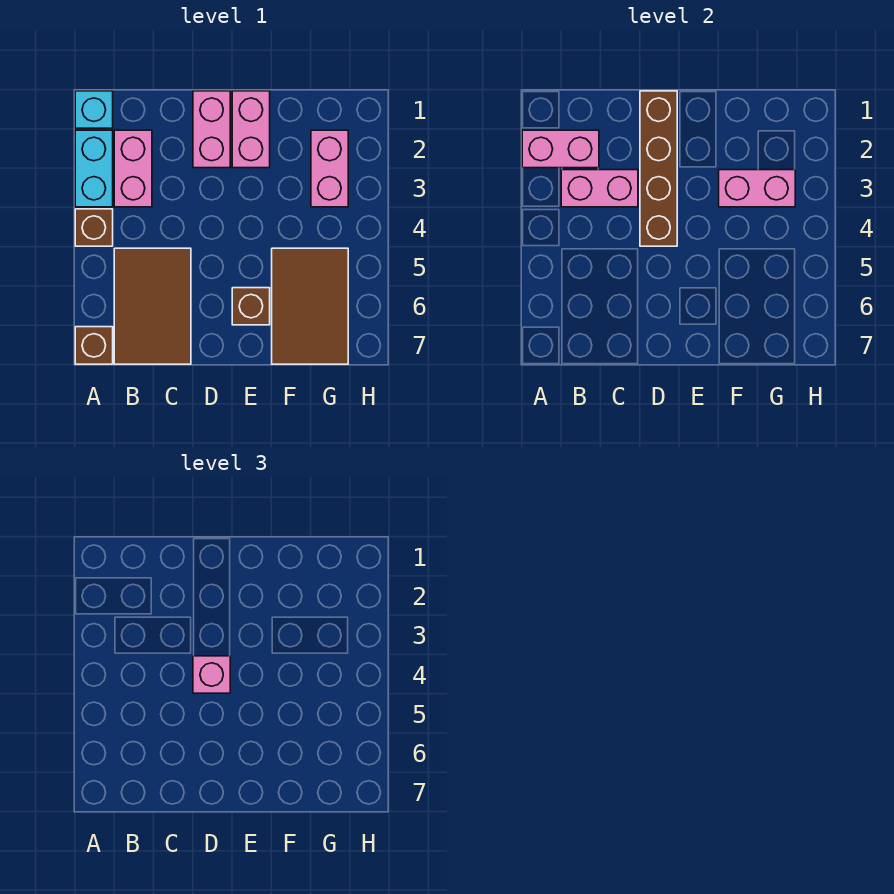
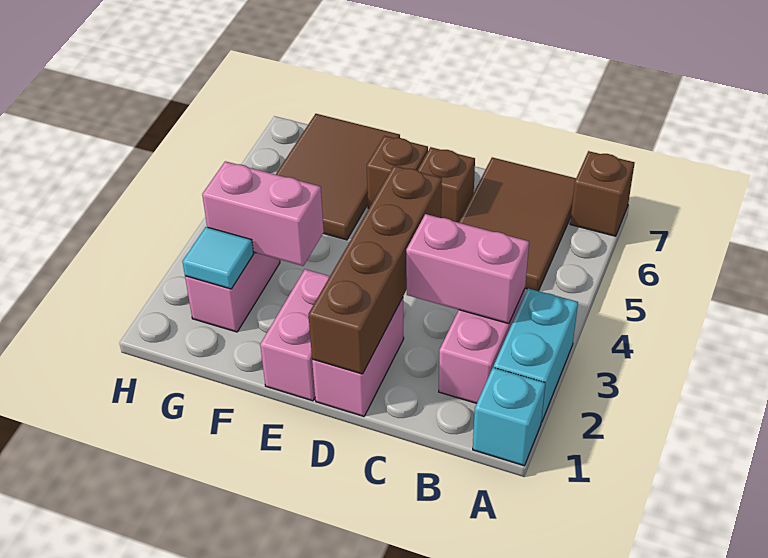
pink brick A2:B2 level 2 -> none
brown brick A4 level 1 -> brown brick D6 level 1
pink brick D4 level 3 -> none
none -> cyan tile G2 level 2

